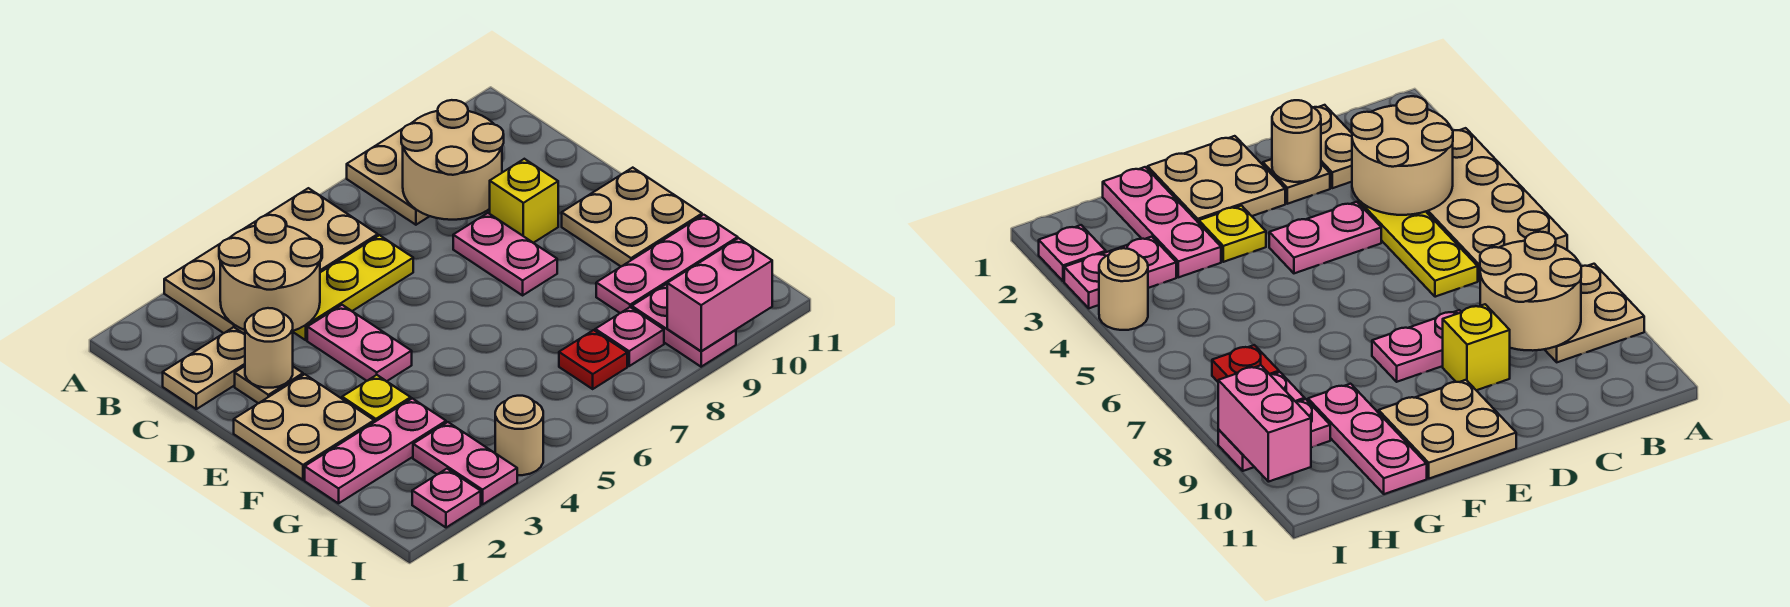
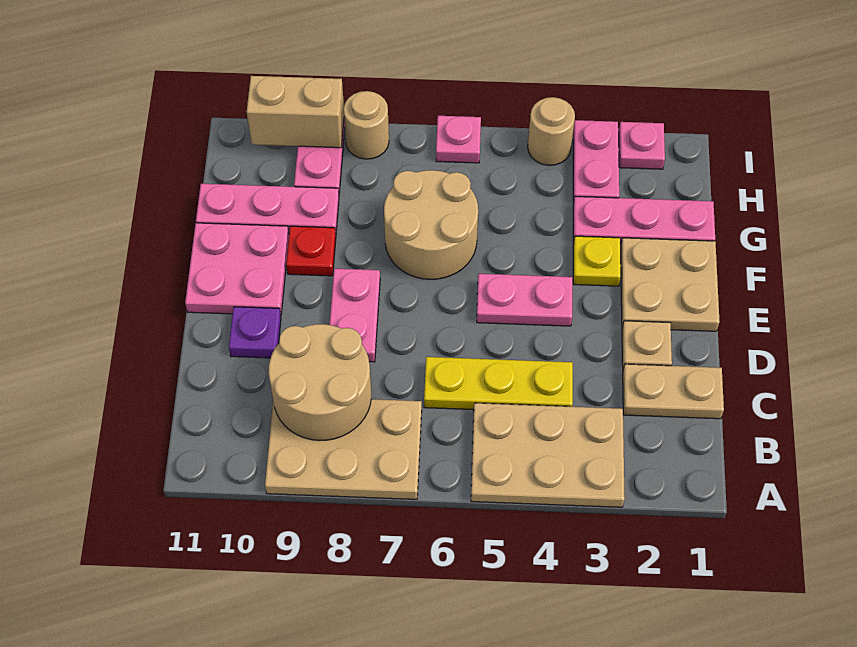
tan plate A3:B6 level 1 -> tan plate A3:B5 level 1
tan plate A8:B9 level 1 -> tan plate A7:B9 level 1
tan round brick B3:C4 level 2 -> tan round brick F6:G7 level 1
tan round brick D2 level 2 -> tan round brick I8 level 1
pink plate D4:E4 level 1 -> pink plate E4:E5 level 1
yellow brick D9 level 1 -> none
none -> purple plate D10 level 1
tan plate E10:F11 level 1 -> pink plate E10:F11 level 1
red plate H7 level 1 -> red plate F9 level 1
pink plate H8 level 1 -> pink plate I6 level 1
pink brick I9:I10 level 2 -> tan brick I9:I10 level 2

